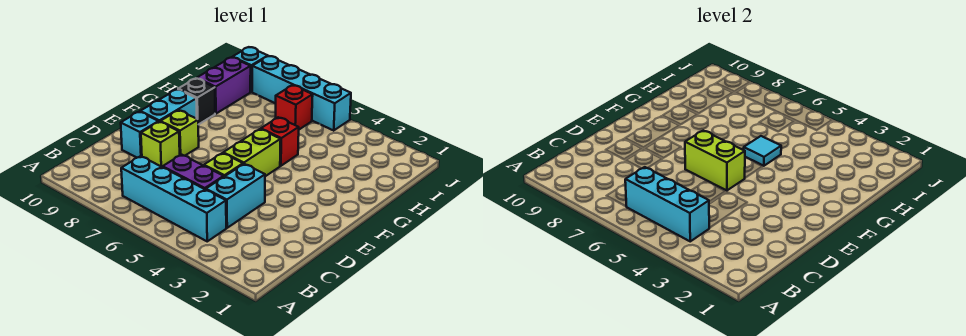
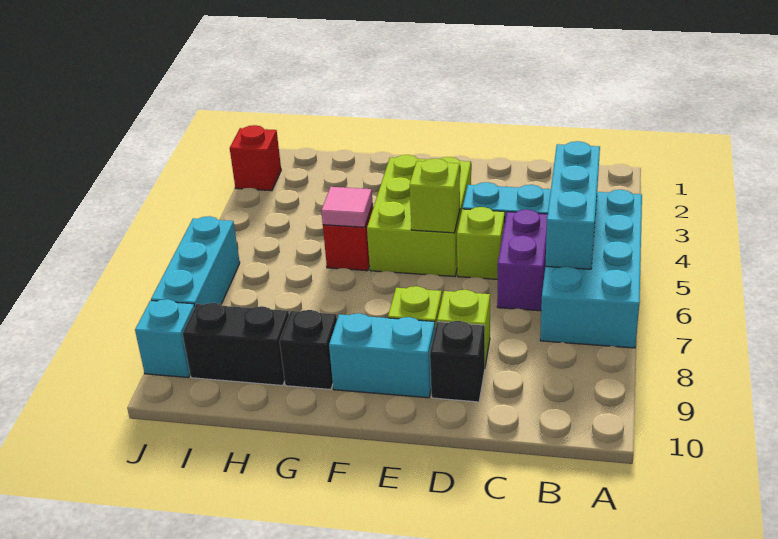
cyan brick B4:B7 level 1 -> cyan brick A4:B7 level 1
cyan brick D9 level 1 -> black brick D9 level 1
lime brick E5:F5 level 1 -> lime brick E3:F5 level 1
lime brick E5:E6 level 2 -> lime brick E5 level 2
cyan tile G5 level 2 -> pink tile G5 level 2
purple brick H9:I9 level 1 -> black brick H9:I9 level 1
red brick I6 level 1 -> red brick J2 level 1
cyan brick J5:J8 level 1 -> cyan brick J6:J8 level 1

